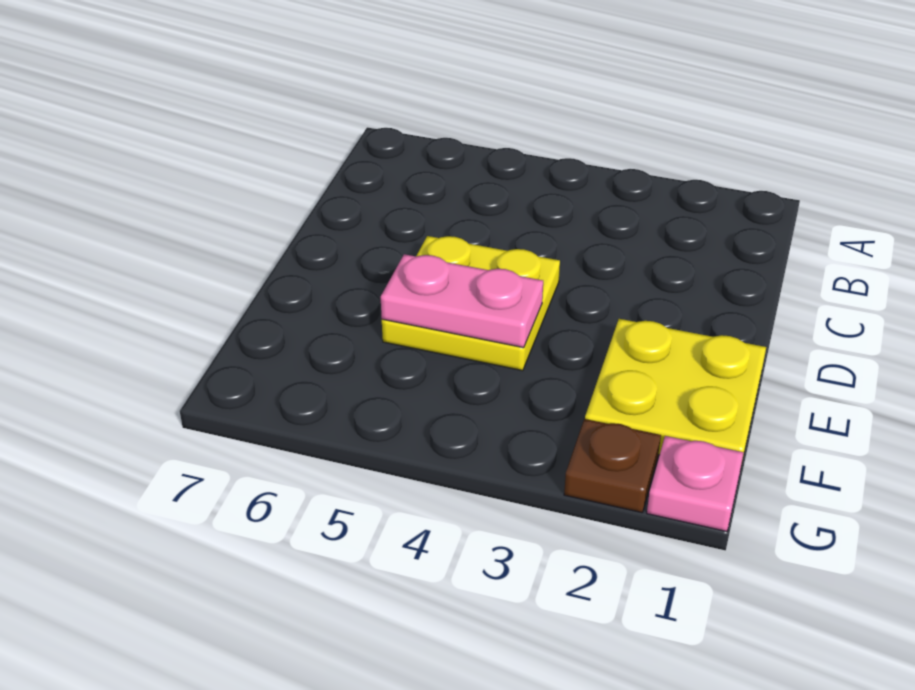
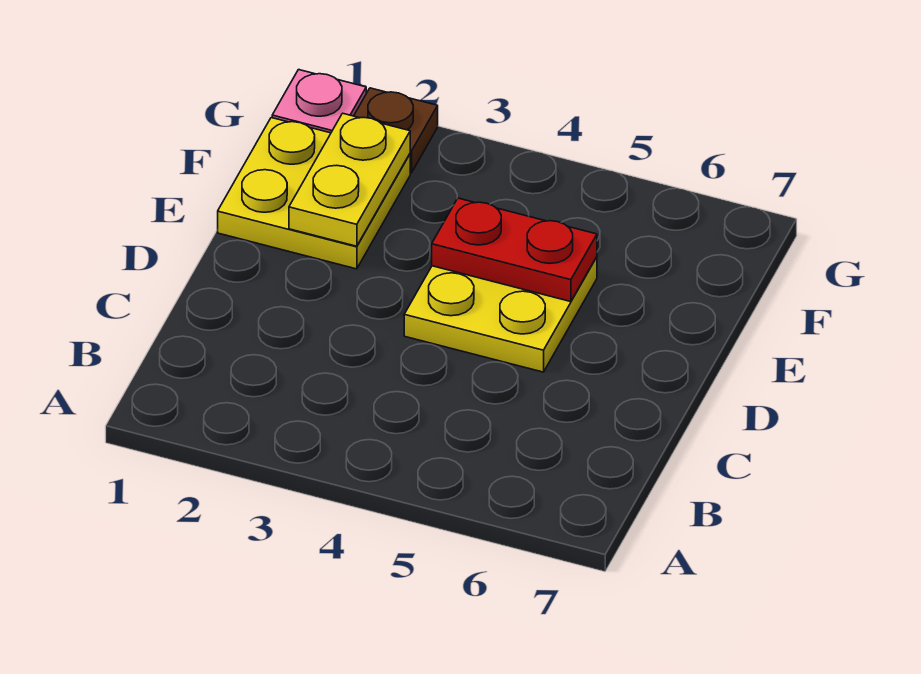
none -> yellow plate E2:F2 level 2
pink plate E4:E5 level 2 -> red plate E4:E5 level 2

